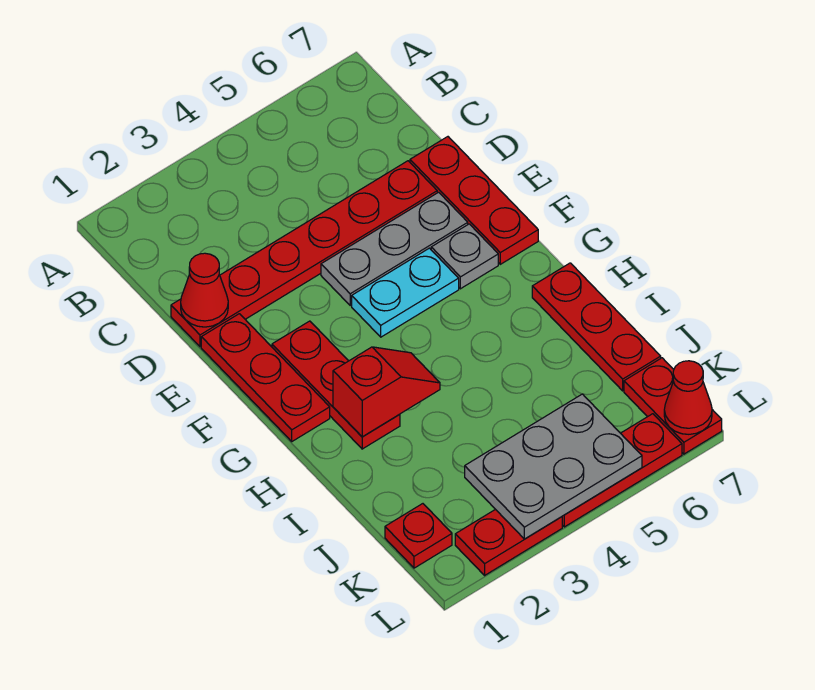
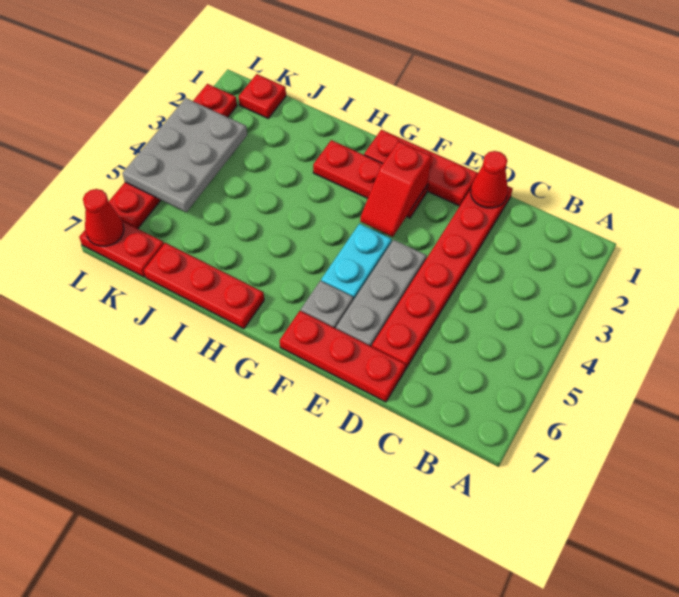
red slope H2:H3 level 2 top 2 -> red slope F2:F3 level 2 top 2

